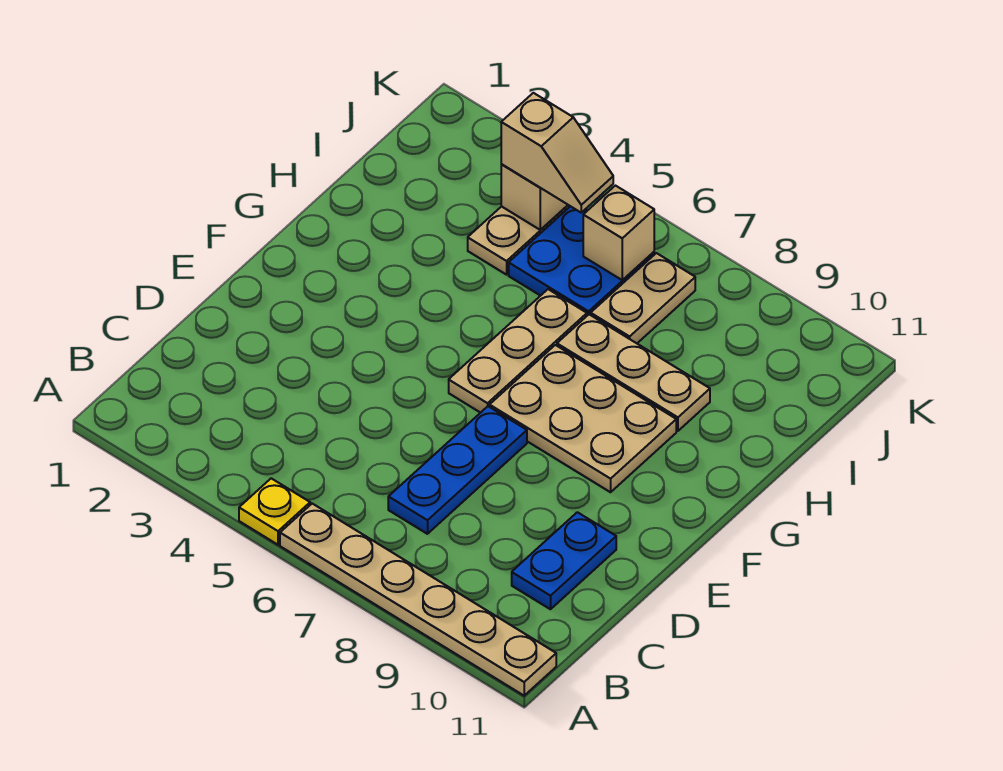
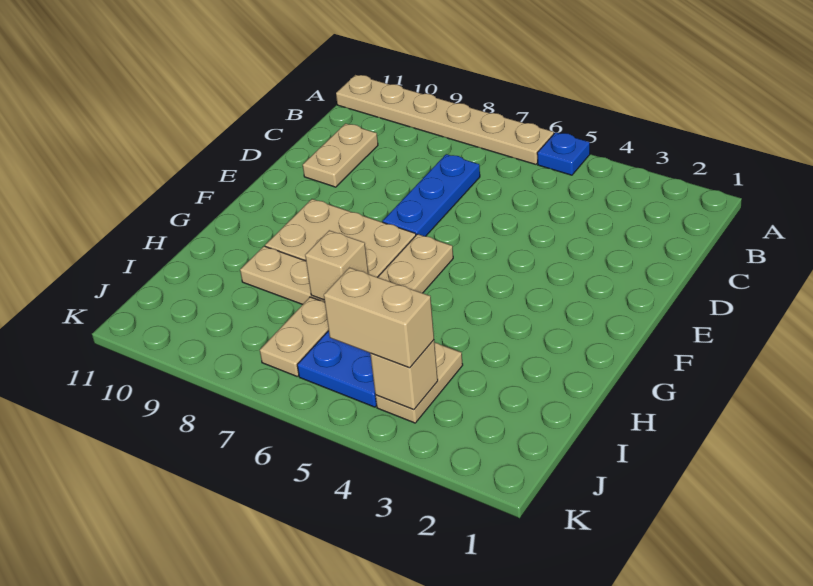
yellow plate A5 level 1 -> blue plate A5 level 1
blue plate C10:D10 level 1 -> tan plate C10:D10 level 1
tan slope J4:J5 level 3 top 4 -> tan brick J4:J5 level 3
tan brick J6 level 2 -> tan brick H7 level 2

